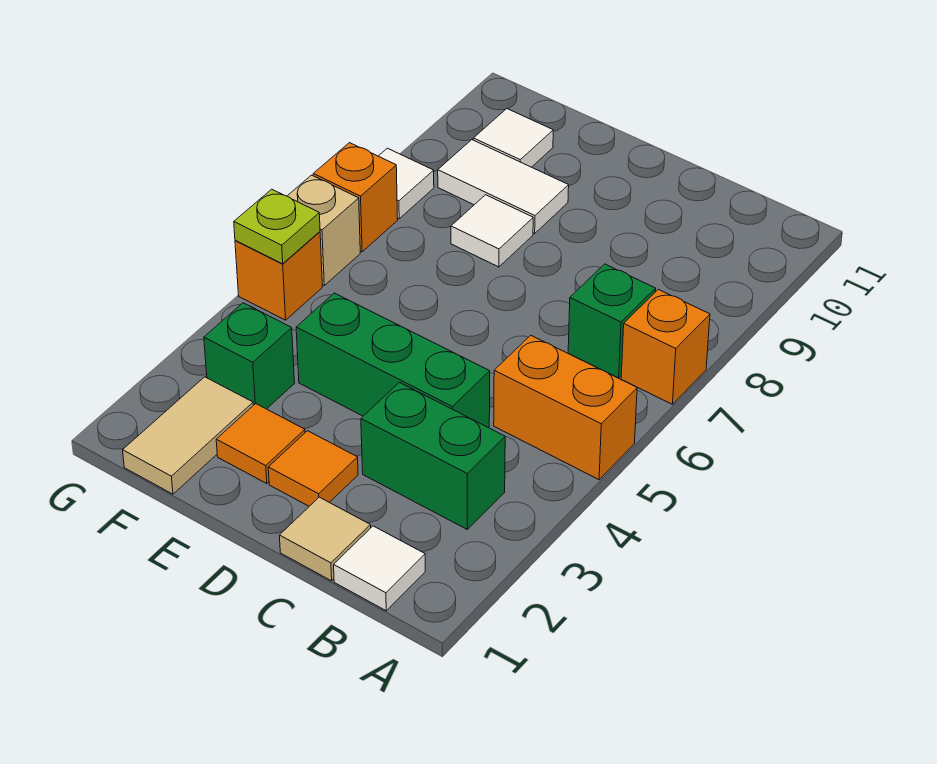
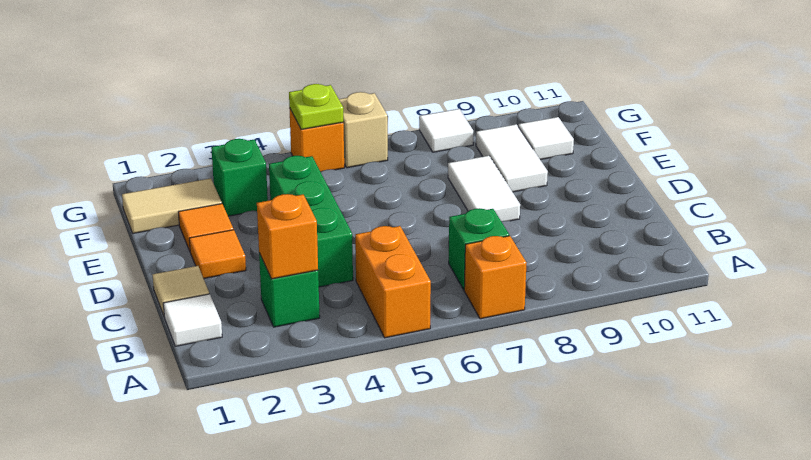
green brick B3:C3 level 1 -> green brick B3 level 1
white tile E8 level 1 -> white tile D8:E8 level 1
orange brick G7 level 1 -> orange brick B3 level 2

